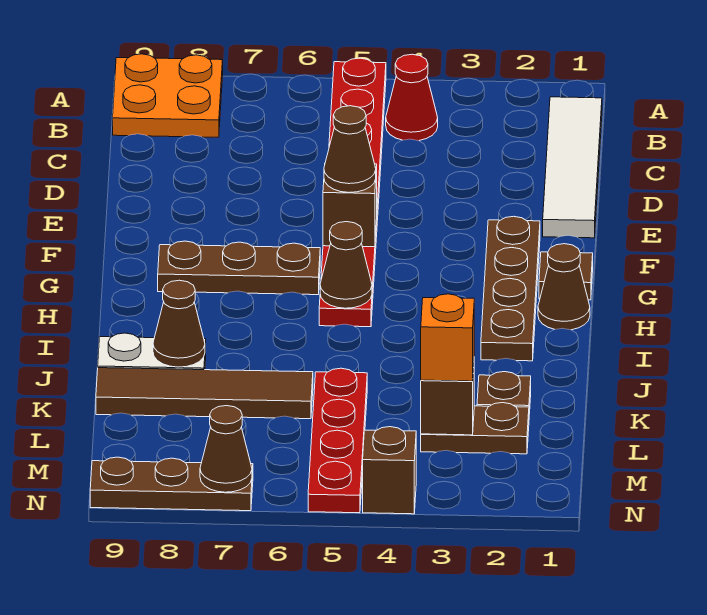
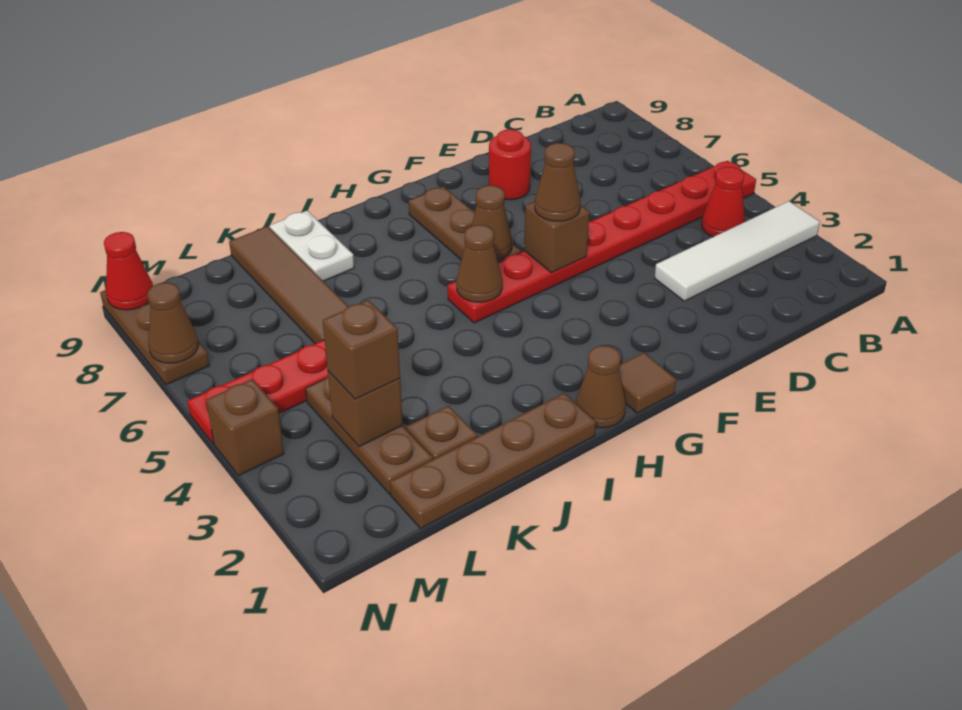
orange plate A8:B9 level 1 -> none
white tile B1:E1 level 1 -> white tile A3:D3 level 1
none -> red round brick E8 level 1
brown plate F2:I2 level 1 -> brown plate I1:L1 level 1
brown cone J8 level 2 -> brown cone G6 level 2
brown plate L2:L3 level 1 -> brown plate L2:L4 level 1
orange brick L3 level 3 -> brown brick L3 level 3
none -> red cone N9 level 2

